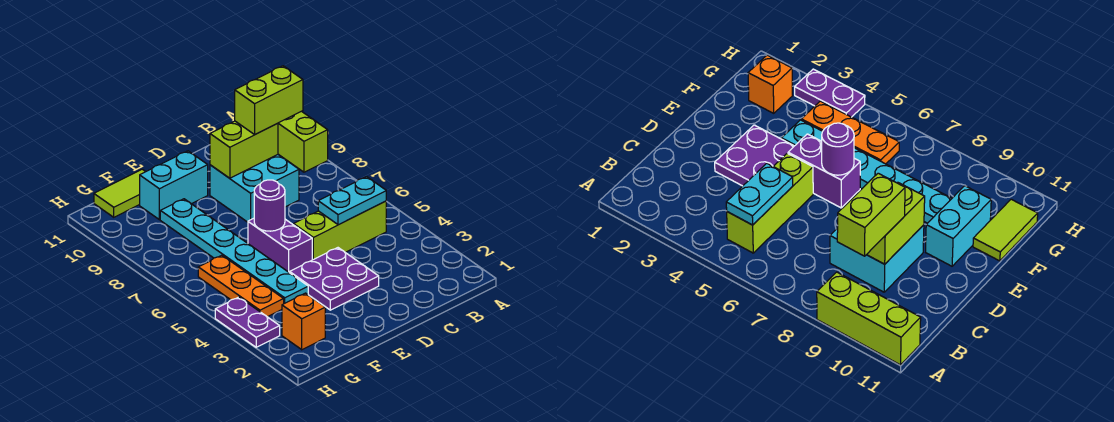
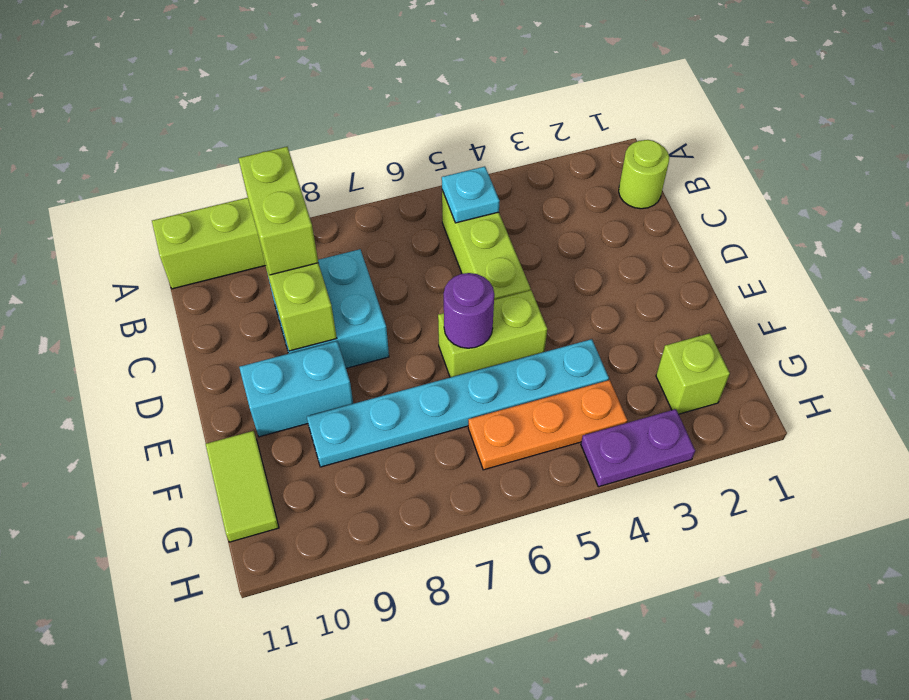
none -> lime round brick B1 level 1
cyan plate B5:C5 level 2 -> cyan plate B5 level 2
purple plate D3:E4 level 1 -> none
purple brick E5:E6 level 1 -> lime brick E5:E6 level 1
cyan brick E10:F10 level 1 -> cyan brick E9:E10 level 1
orange brick G2 level 1 -> lime brick G2 level 1

